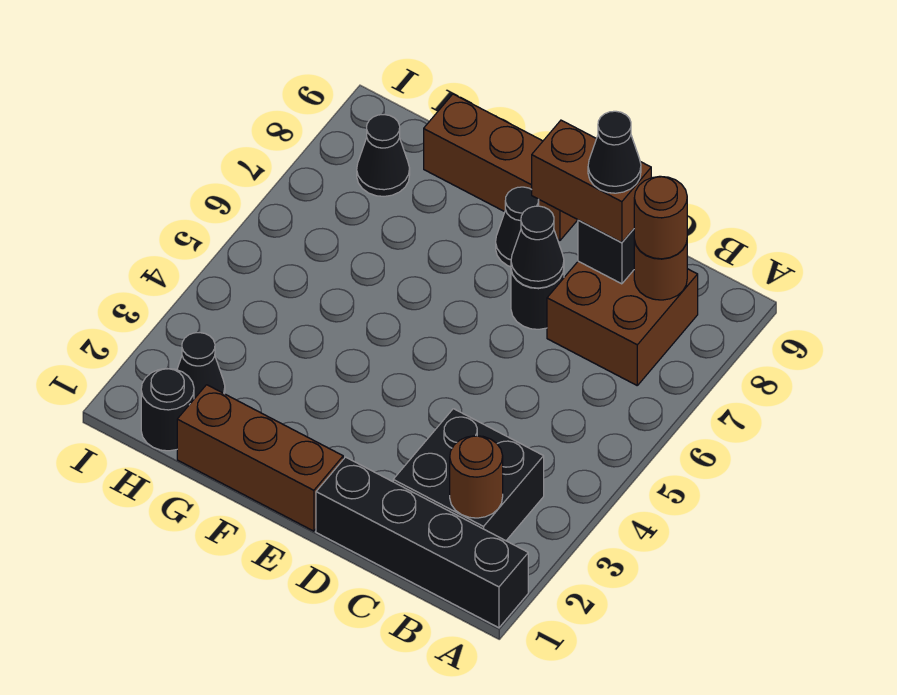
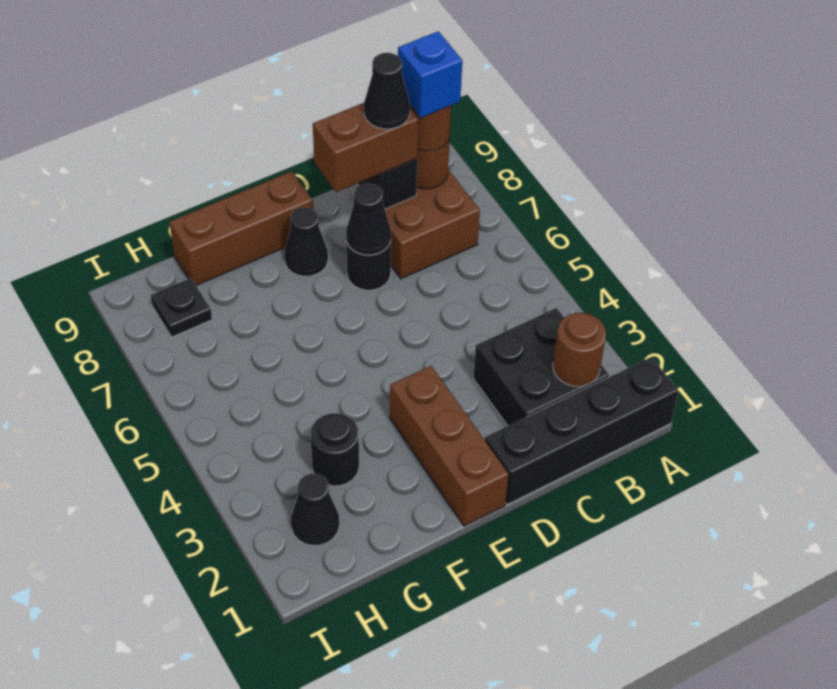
none -> blue brick B8 level 4
brown brick E1:G1 level 1 -> brown brick E1:E3 level 1
black round brick H1 level 1 -> black round brick G3 level 1
black cone H8 level 1 -> black plate H8 level 1

